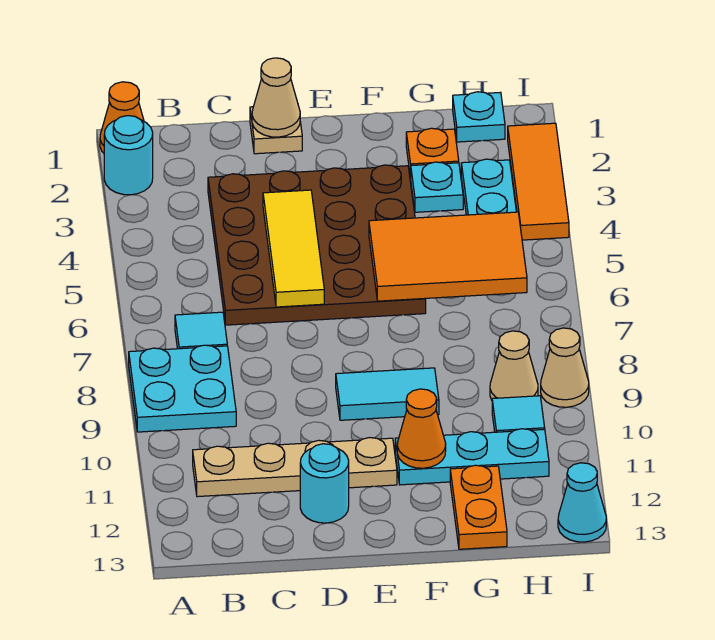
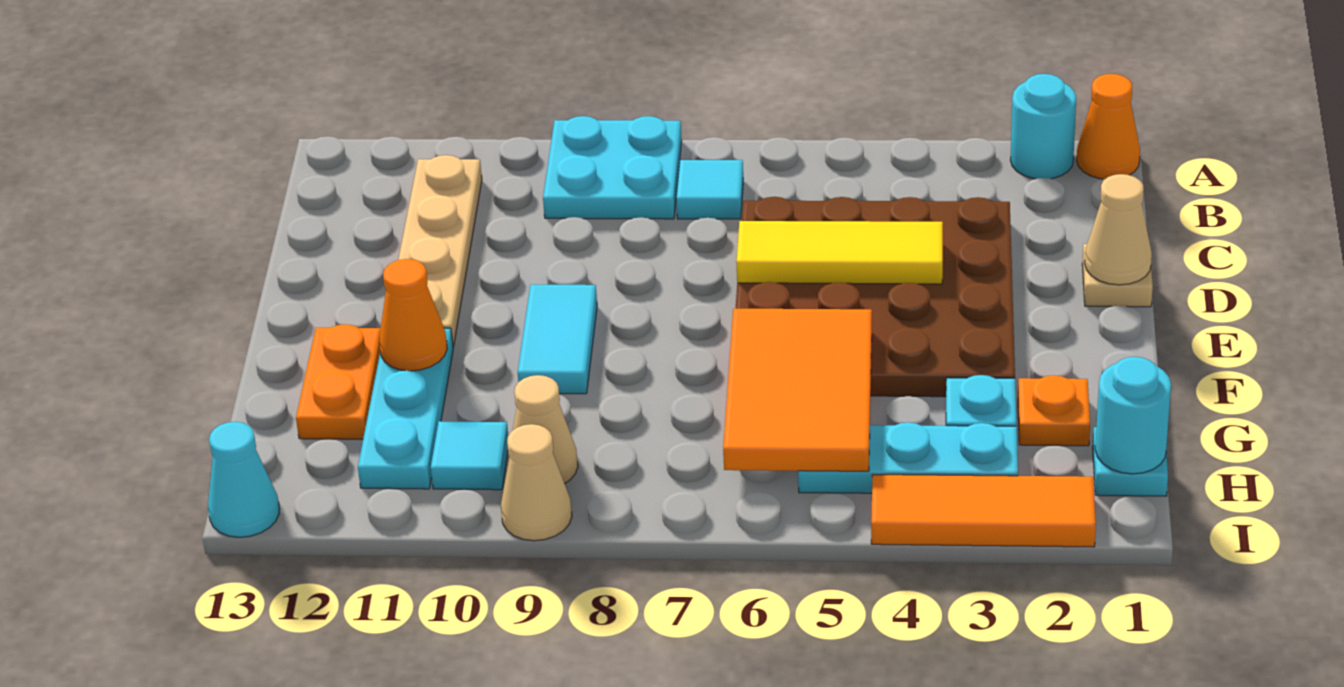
cyan round brick D12 level 1 -> cyan round brick H1 level 2
orange plate G12:G13 level 1 -> orange plate F12:G12 level 1

